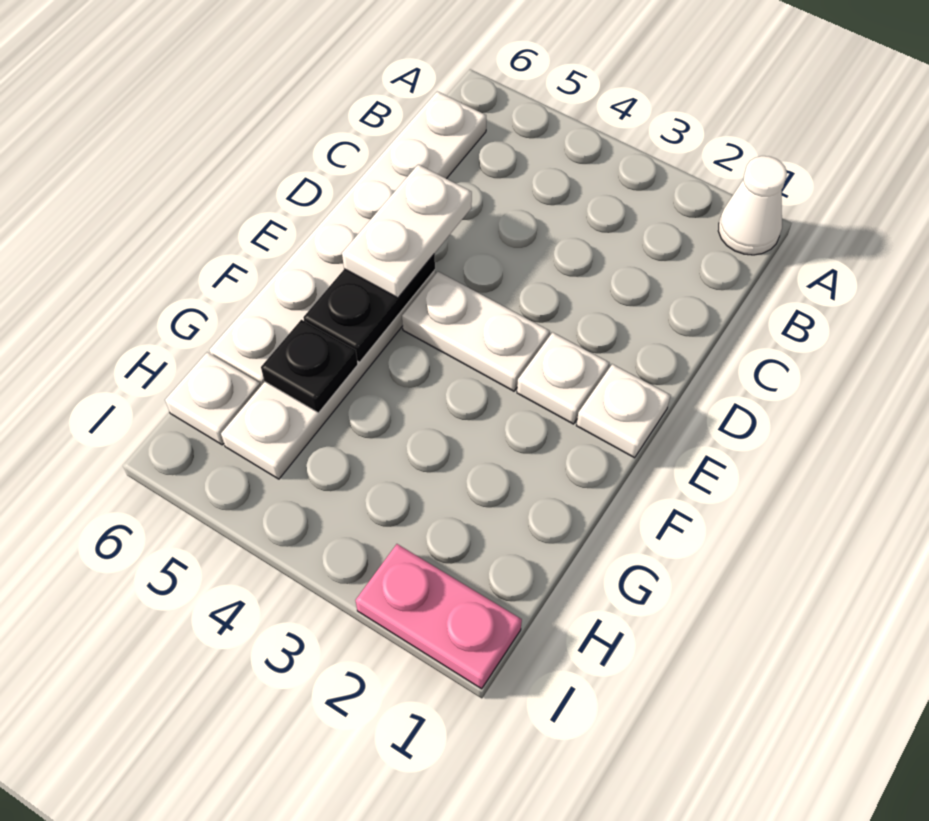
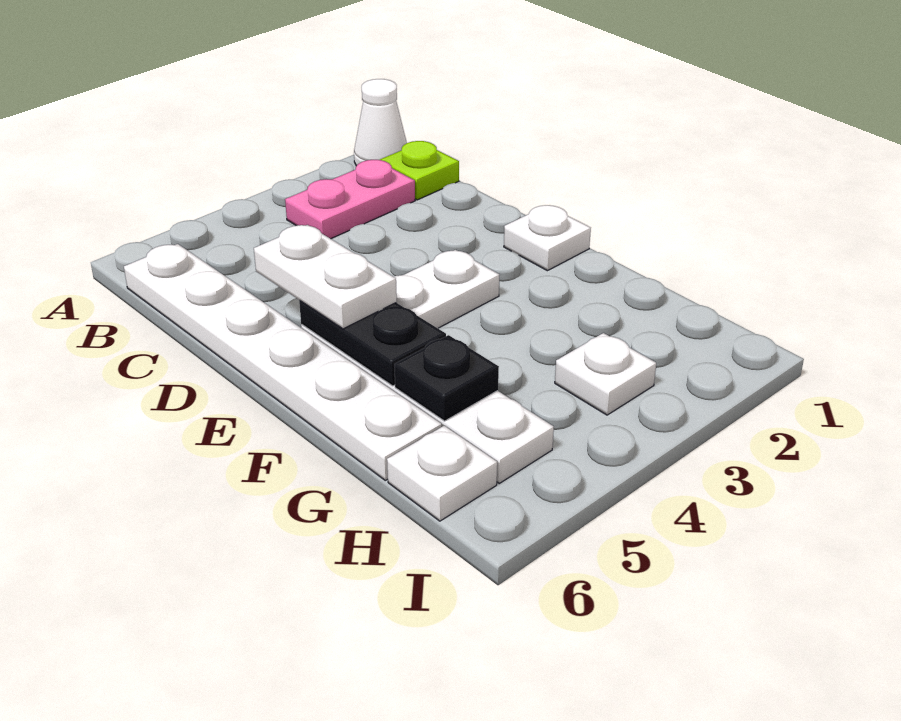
none -> lime plate B1 level 1
white plate E2 level 1 -> white plate H3 level 1
pink plate I1:I2 level 1 -> pink plate B2:B3 level 1

